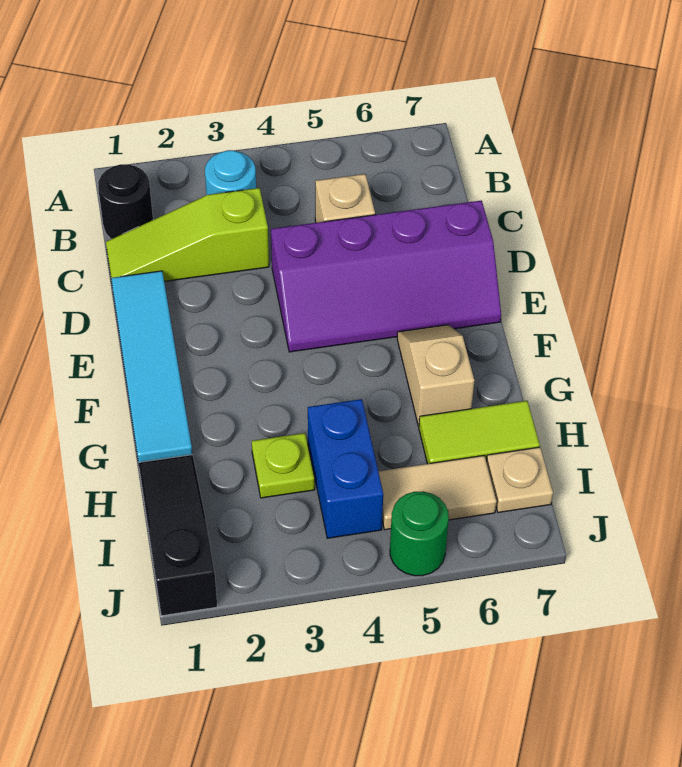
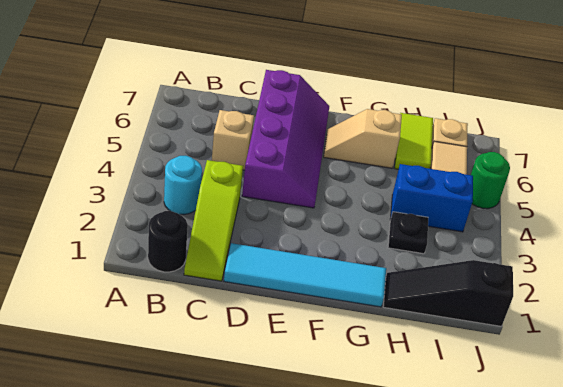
lime plate H3 level 1 -> black plate H3 level 1

